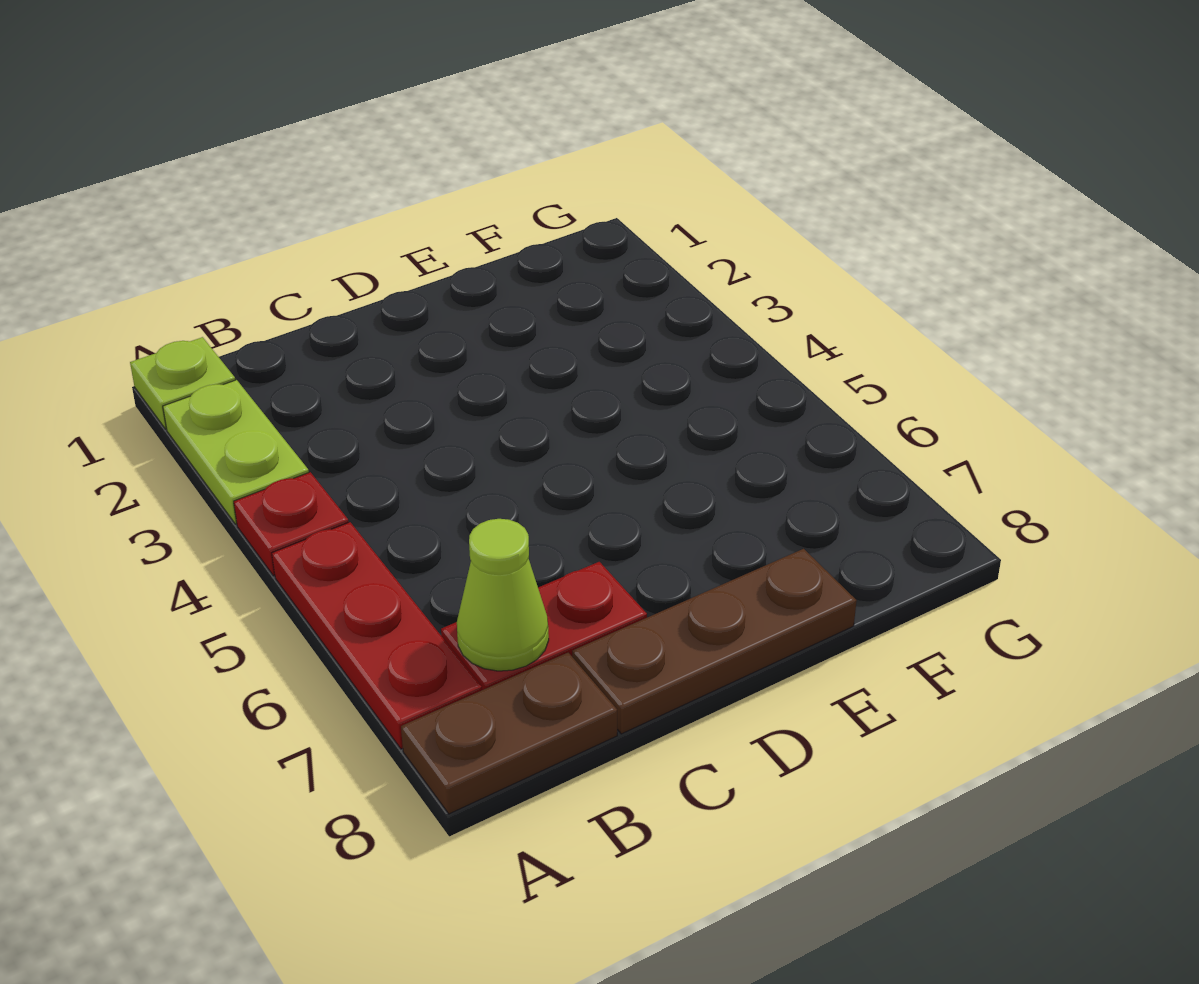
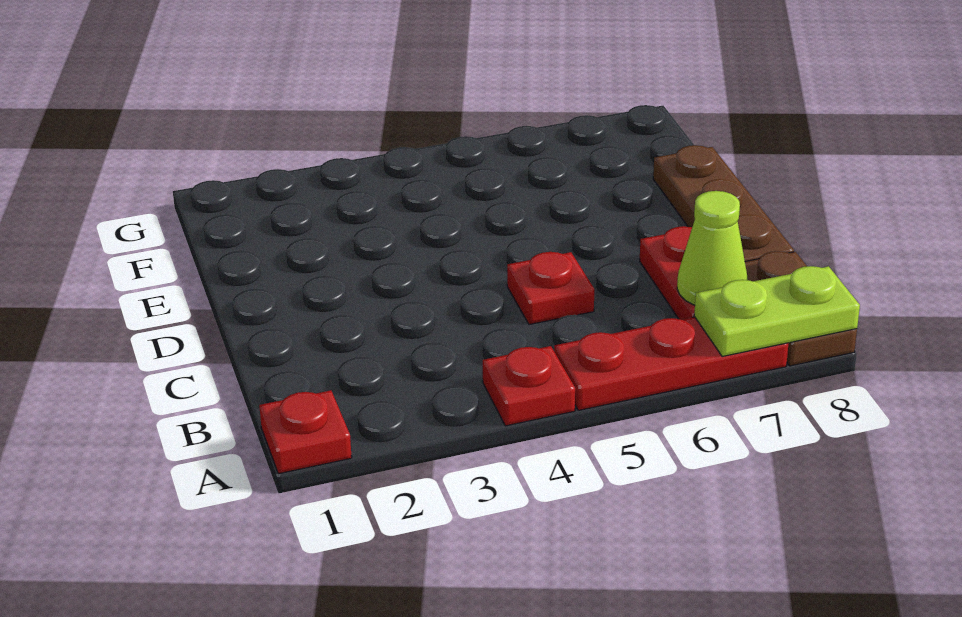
lime plate A1 level 1 -> red plate A1 level 1
lime plate A2:A3 level 1 -> lime plate A7:A8 level 2
none -> red plate C5 level 1

